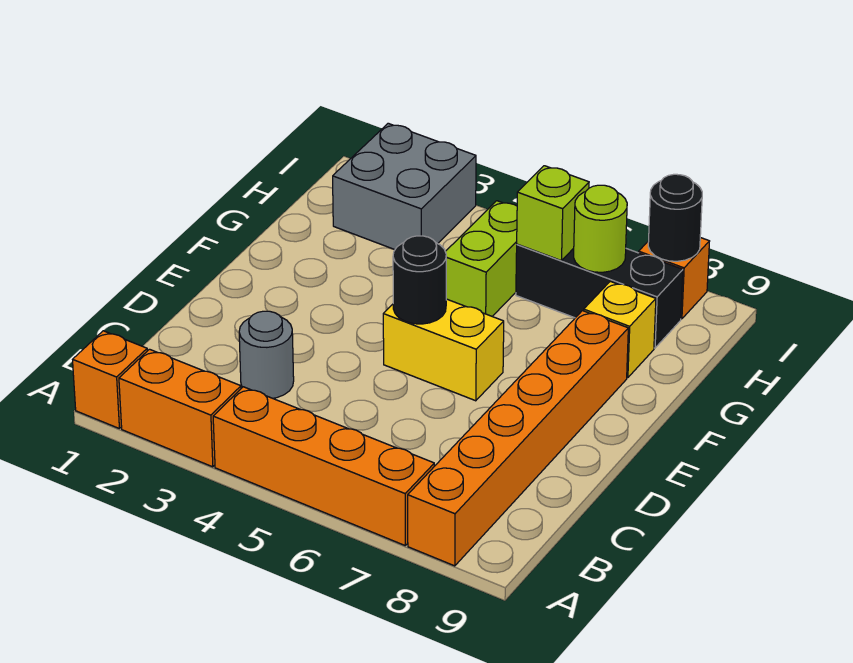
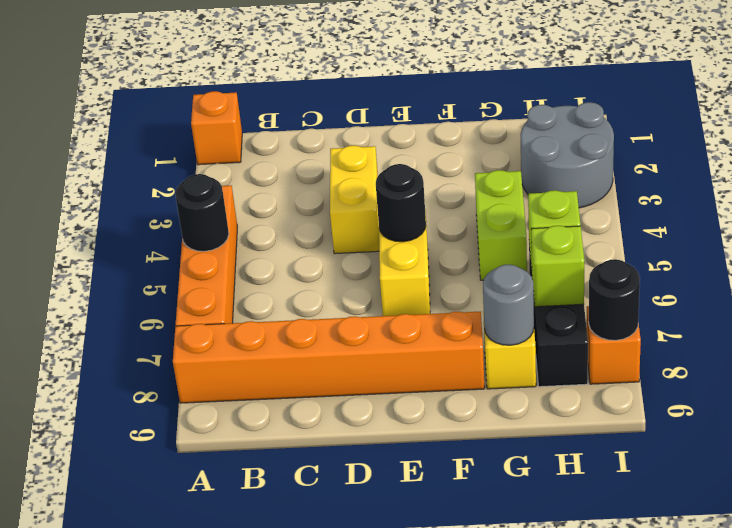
orange brick A2:A3 level 1 -> none
none -> black round brick A5 level 2
grey round brick C3 level 1 -> grey round brick G8 level 2
none -> yellow brick D3:D4 level 1
lime brick G5:H5 level 1 -> lime brick G4:G5 level 1
grey brick H2:I3 level 1 -> grey round brick H2:I3 level 1
lime round brick H7 level 2 -> lime brick H7 level 2

